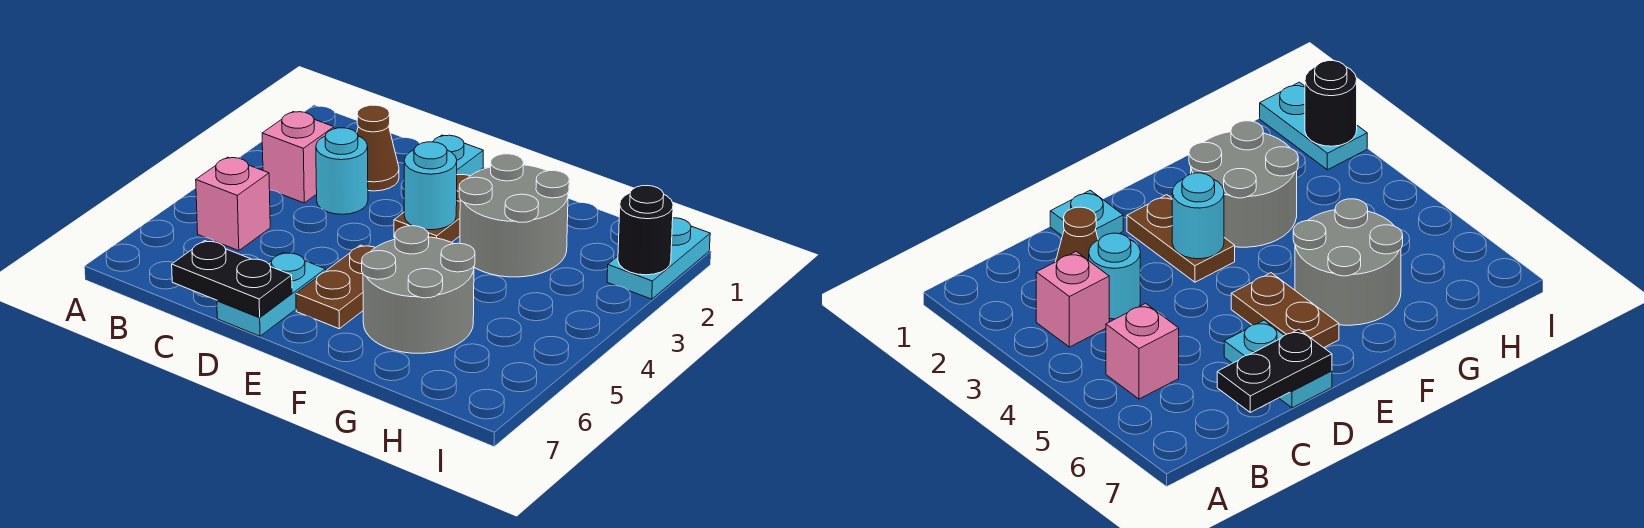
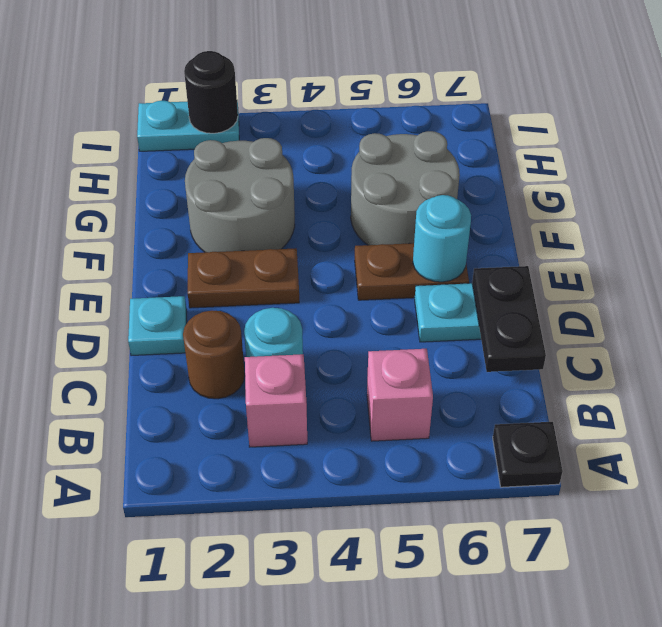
none -> black plate A7 level 1
brown cone C2 level 1 -> brown round brick C2 level 1
cyan round brick E3 level 2 -> cyan round brick E6 level 2

